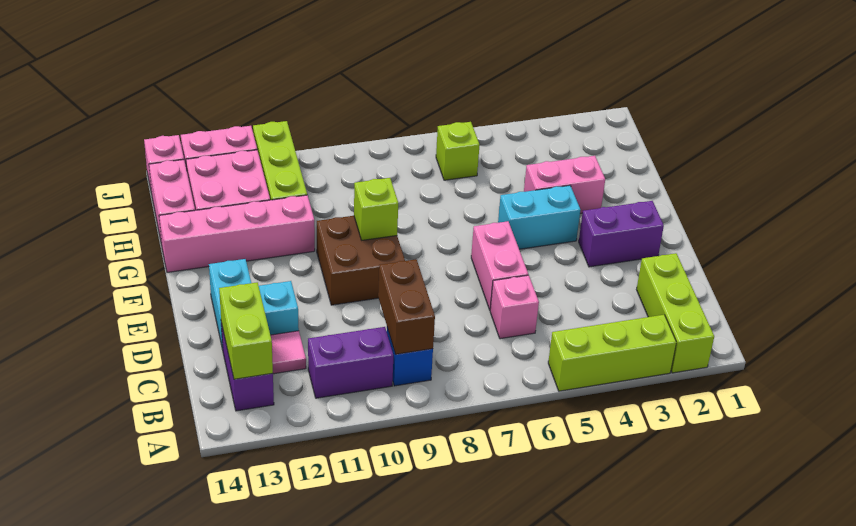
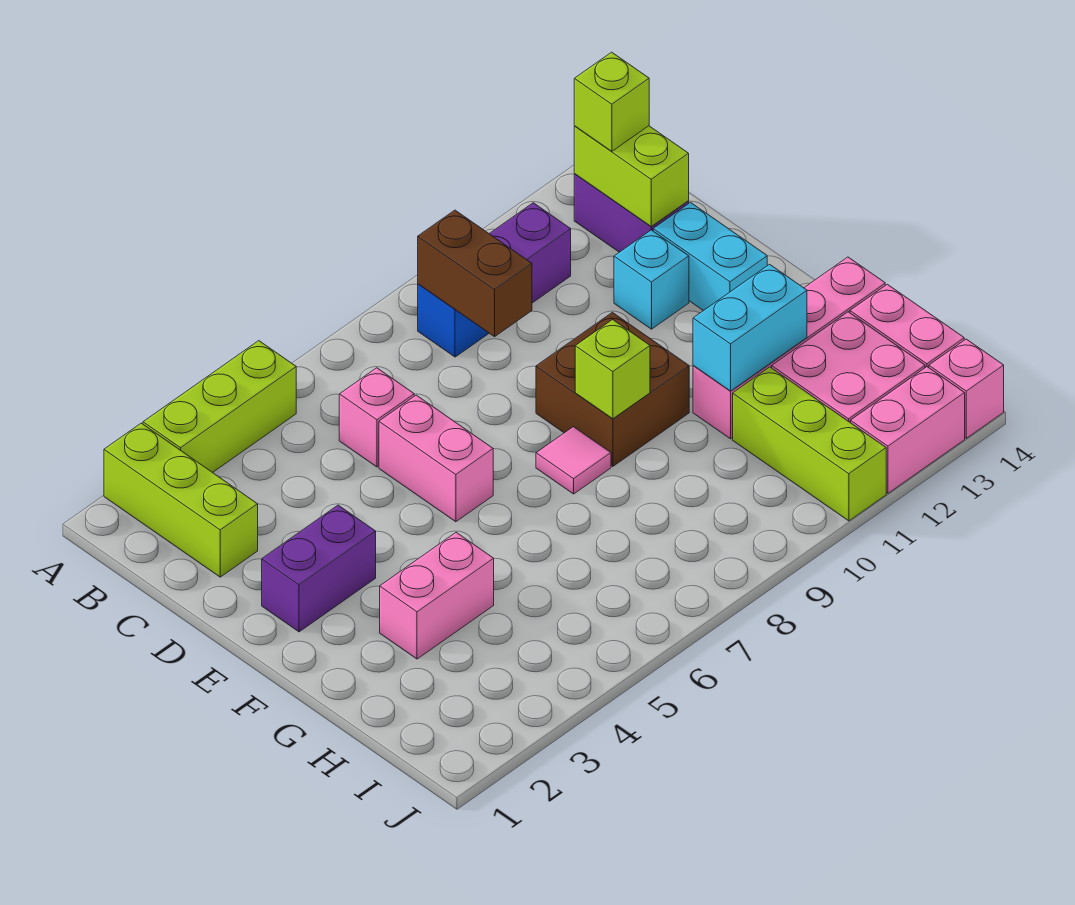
pink tile C12 level 1 -> pink tile F8 level 1
cyan brick F4:F5 level 1 -> cyan brick G11:G12 level 2
lime brick I6 level 1 -> lime brick B13 level 3

